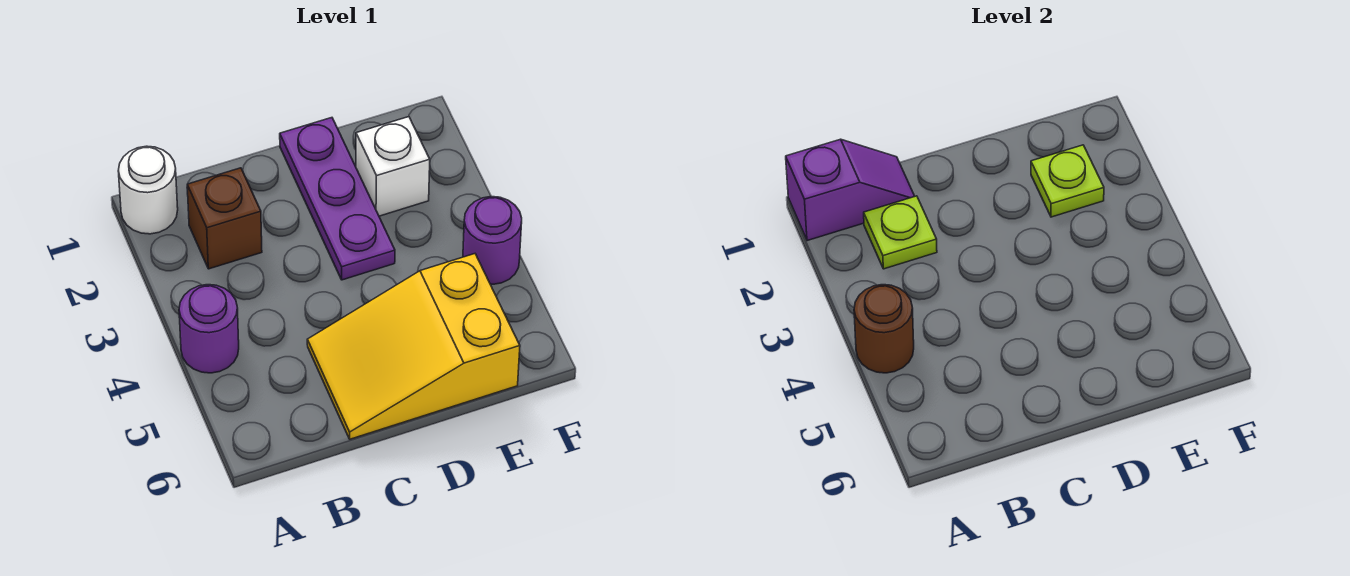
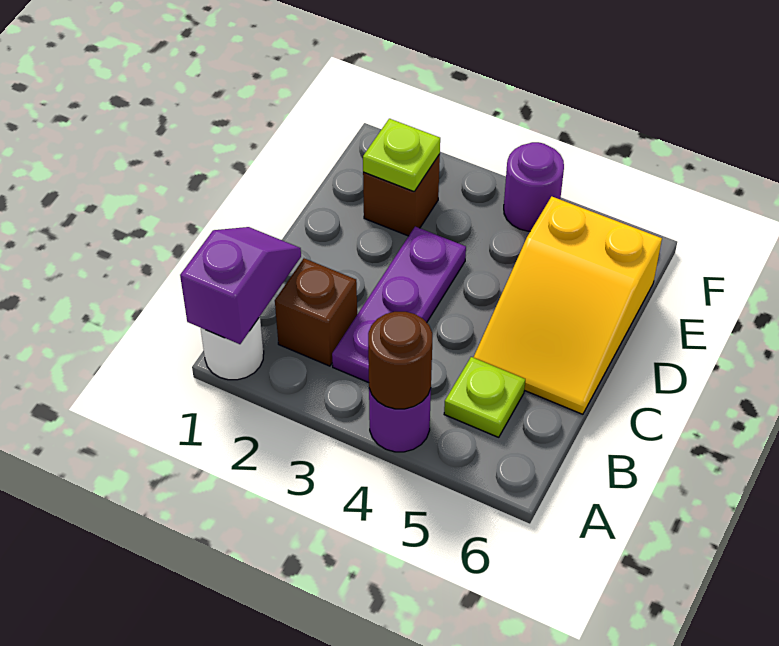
lime plate B2 level 2 -> lime plate B5 level 1
purple plate D1:D3 level 1 -> purple plate B3:D3 level 1
white brick E2 level 1 -> brown brick E2 level 1

